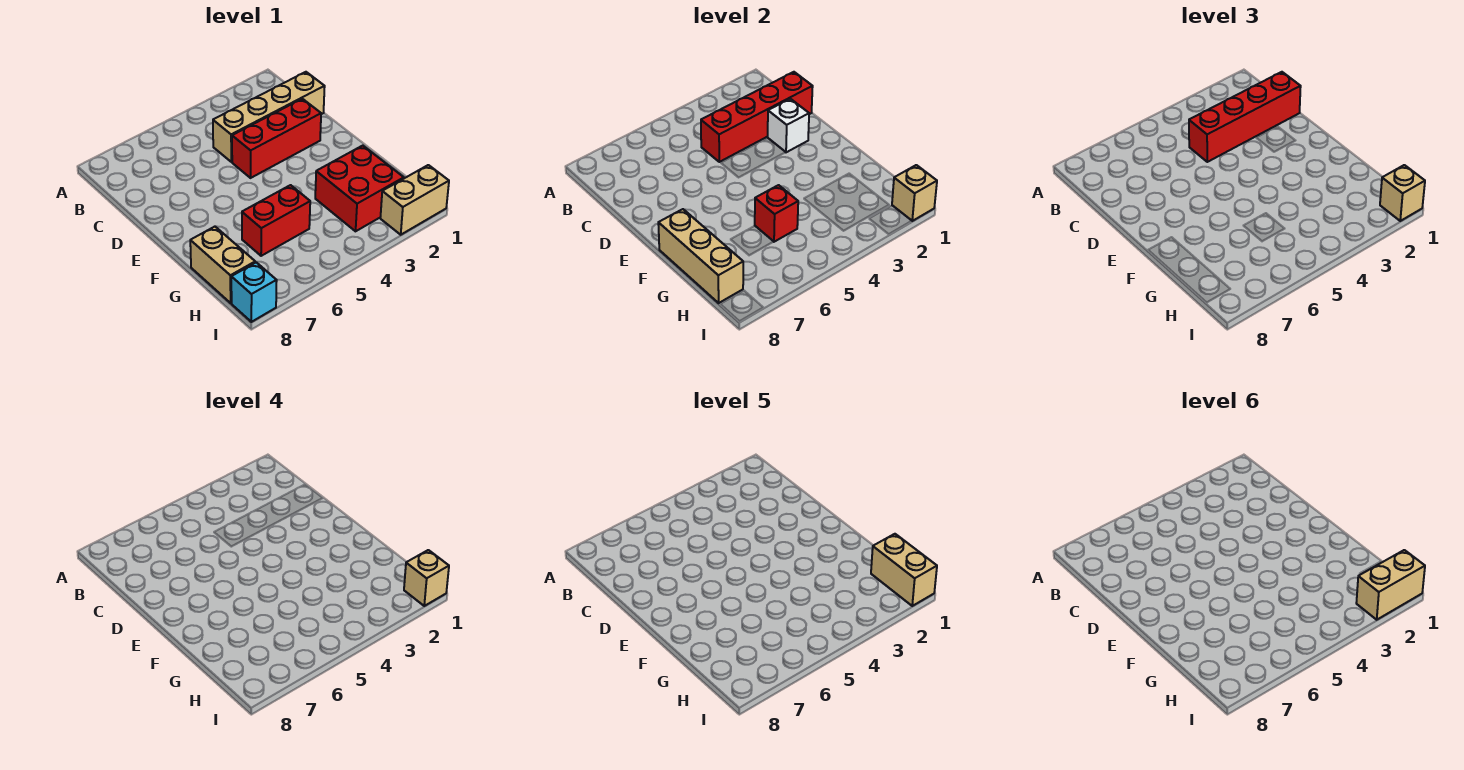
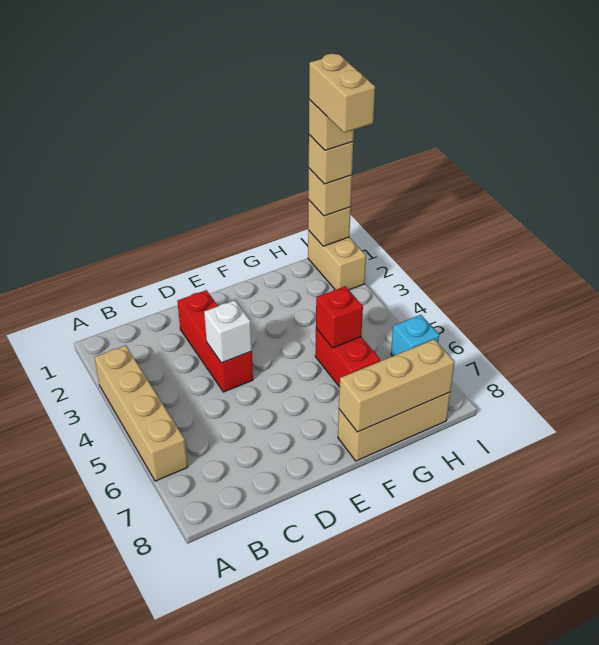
tan brick C1:C4 level 1 -> tan brick A3:A6 level 1
red brick C1:C4 level 2 -> none
red brick C1:C4 level 3 -> none
white brick D2 level 2 -> white brick D4 level 2
red brick G2:H3 level 1 -> none
tan brick G8:H8 level 1 -> tan brick F8:H8 level 1
tan brick H1:I1 level 5 -> tan brick I1 level 5
cyan brick I8 level 1 -> cyan brick I6 level 1

